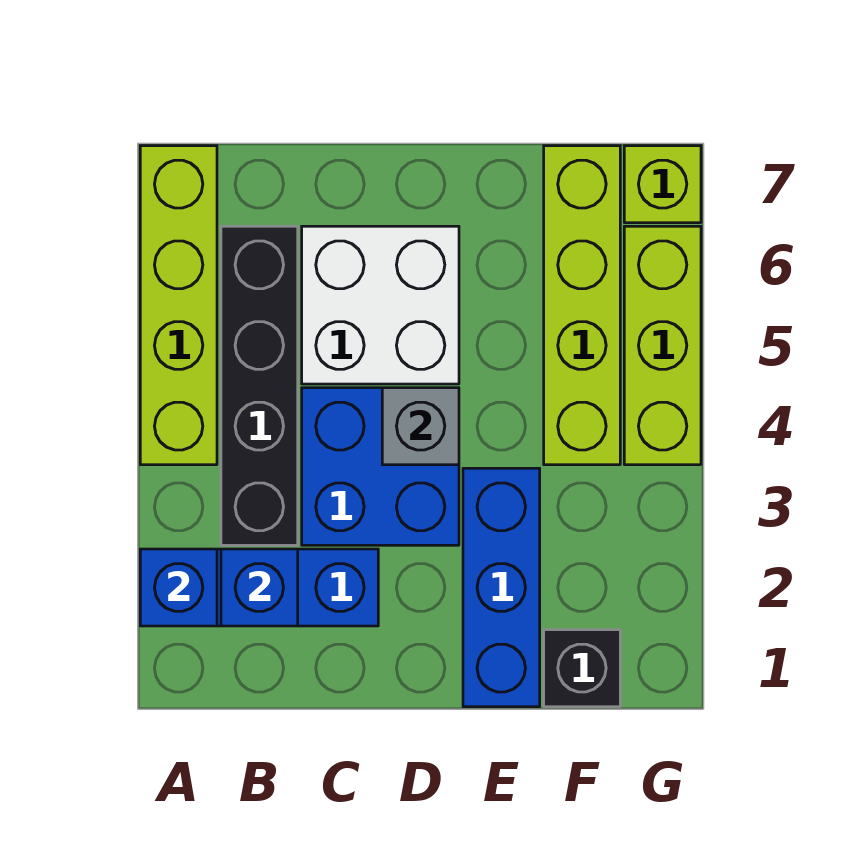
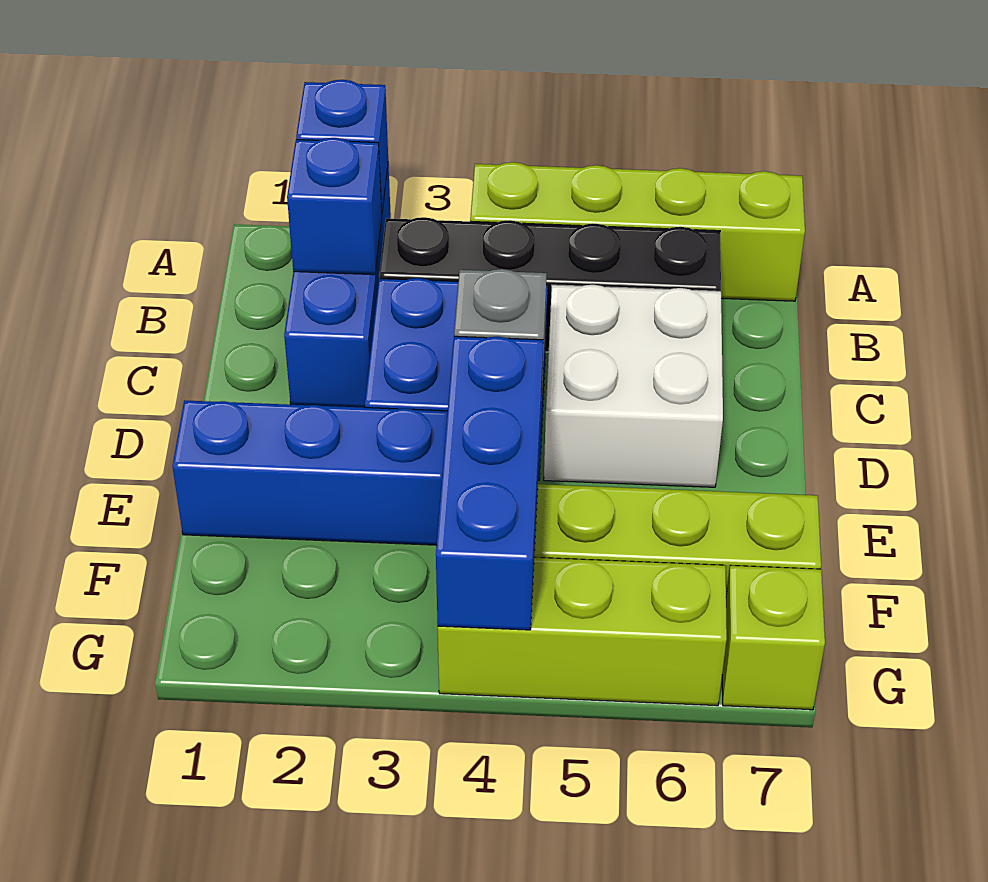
none -> blue brick E4:G4 level 2
black brick F1 level 1 -> none

